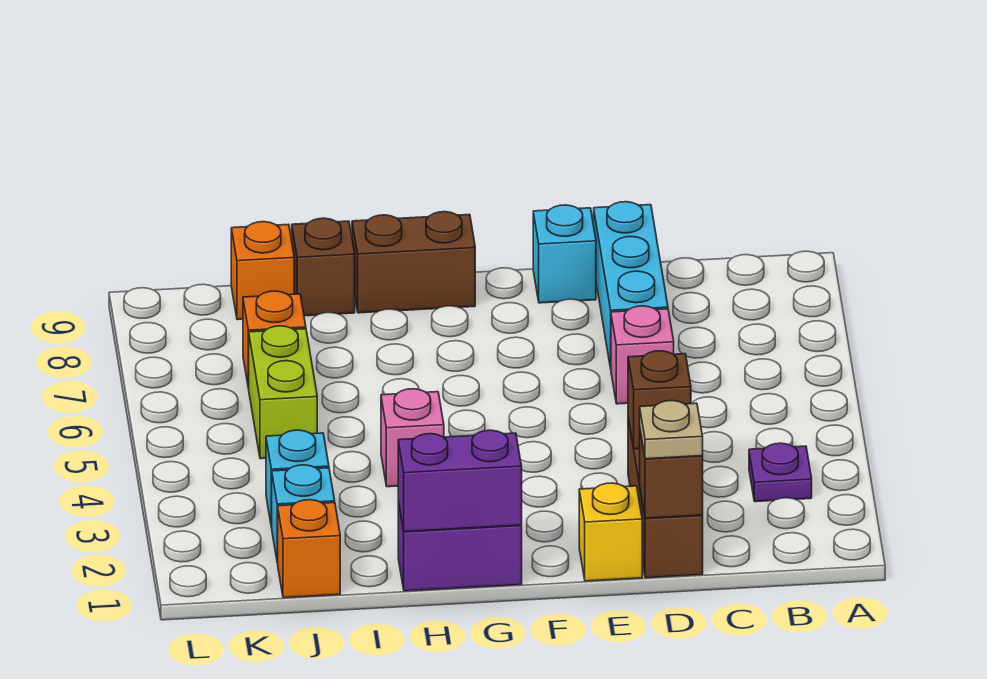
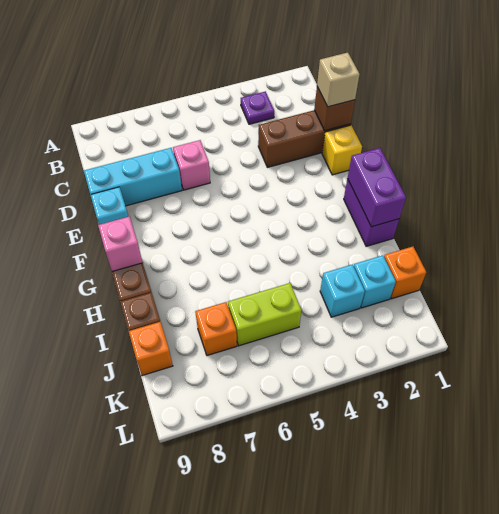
tan plate D1 level 3 -> tan brick D1 level 3
brown brick D3 level 2 -> none
pink brick H4 level 1 -> pink brick G9 level 2

